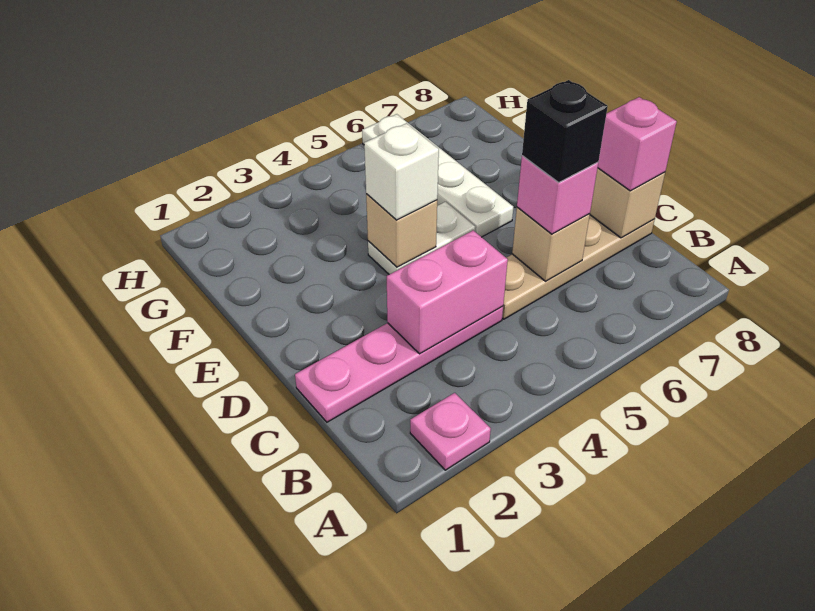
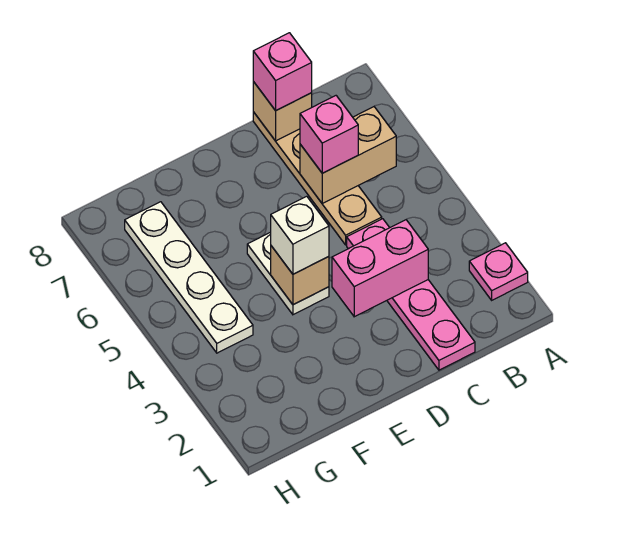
pink brick C3:C4 level 2 -> pink brick C3:D3 level 2
tan brick C6 level 2 -> tan brick B6:C6 level 2
black brick C6 level 4 -> none
white plate E6:H6 level 1 -> white plate G4:G7 level 1

